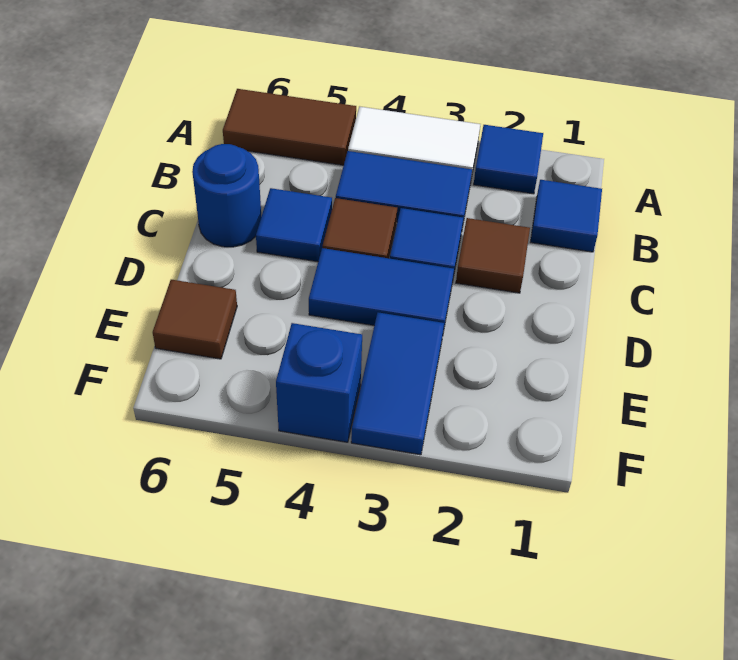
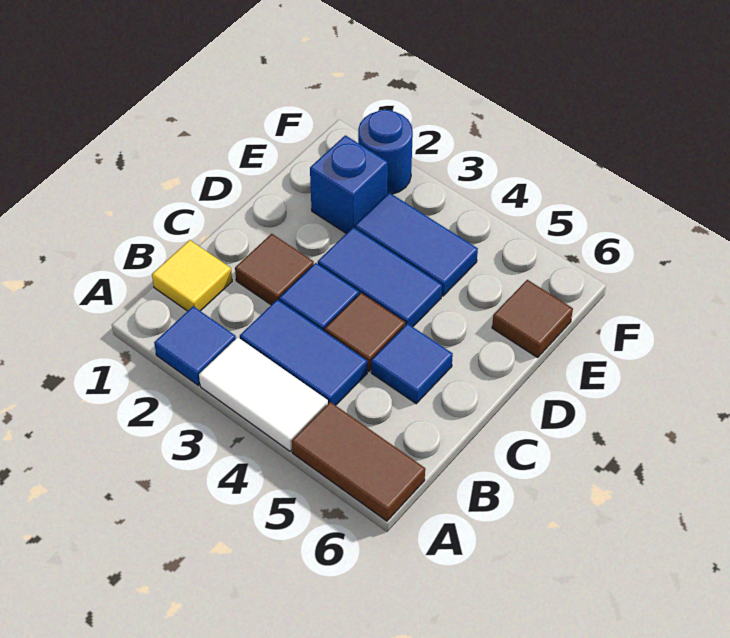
blue tile B1 level 1 -> yellow tile B1 level 1
blue round brick C6 level 1 -> blue round brick F2 level 1
blue tile E3:F3 level 1 -> blue tile E3:E4 level 1
blue brick F4 level 1 -> blue brick E2 level 1

